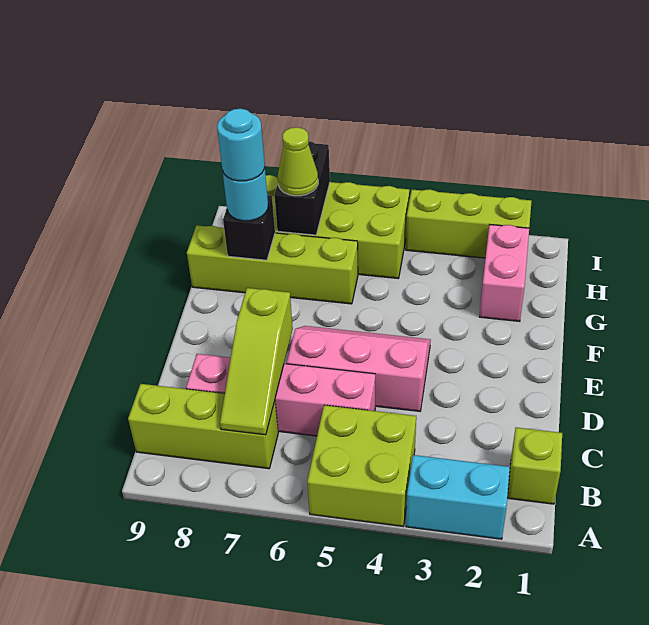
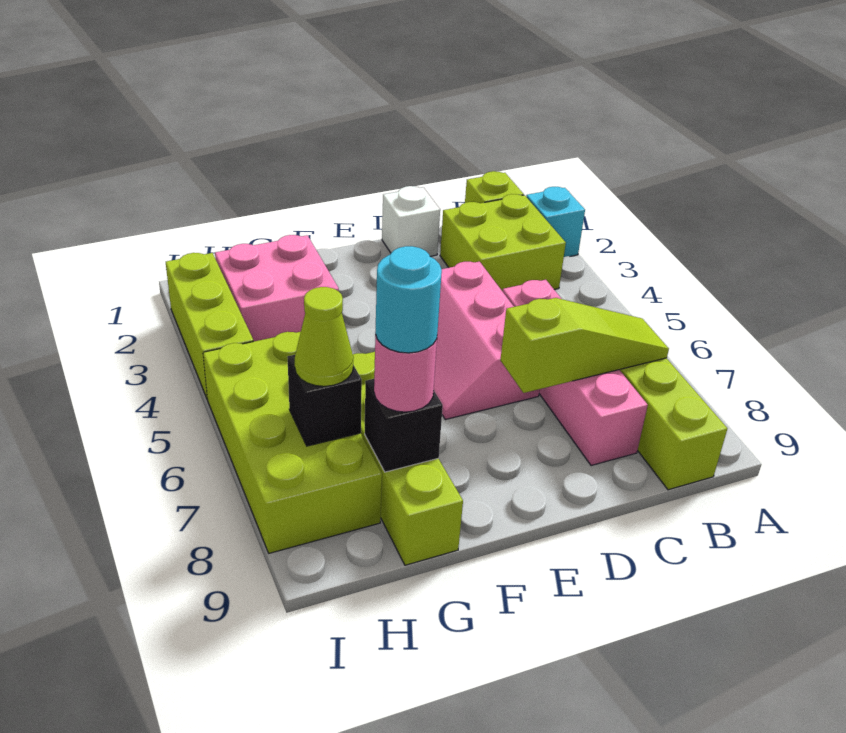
cyan brick A2:A3 level 1 -> cyan brick A2 level 1
lime brick A4:B5 level 1 -> lime brick B2:C3 level 1
none -> white brick D1 level 1
pink brick G2:H2 level 1 -> pink brick G2:H3 level 1
cyan round brick G8 level 3 -> pink round brick G8 level 3
black brick H7:I7 level 2 -> black brick H7 level 2

